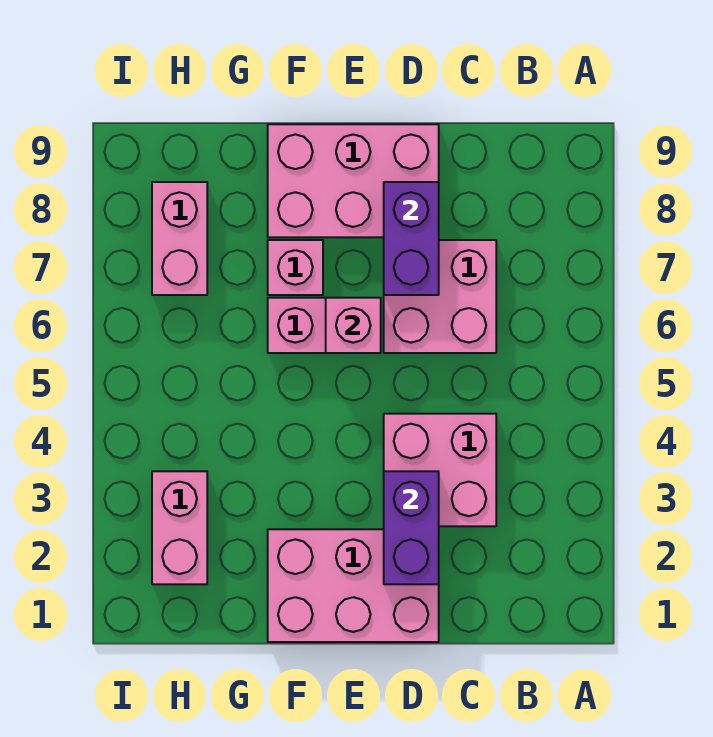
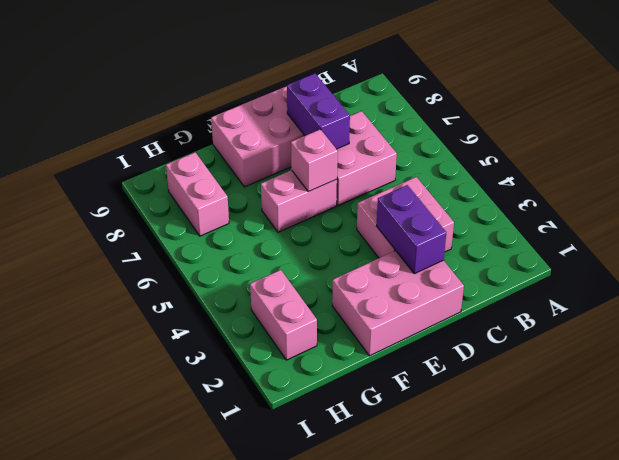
pink brick F7 level 1 -> none

